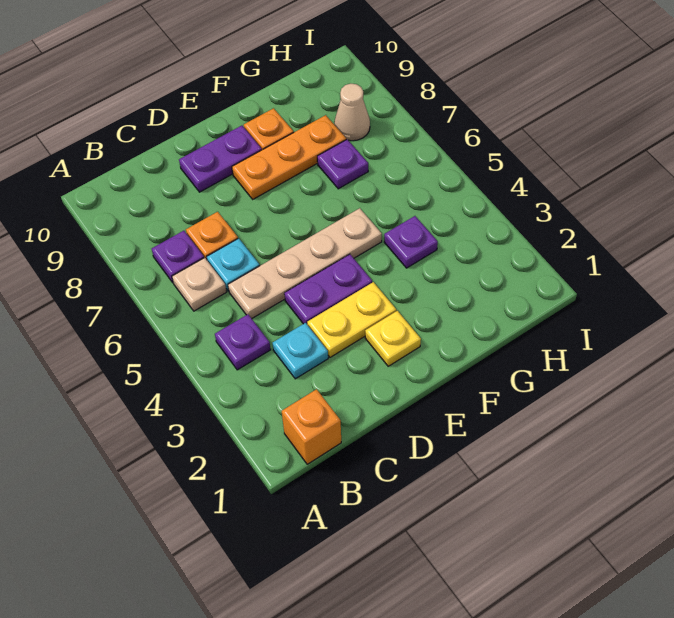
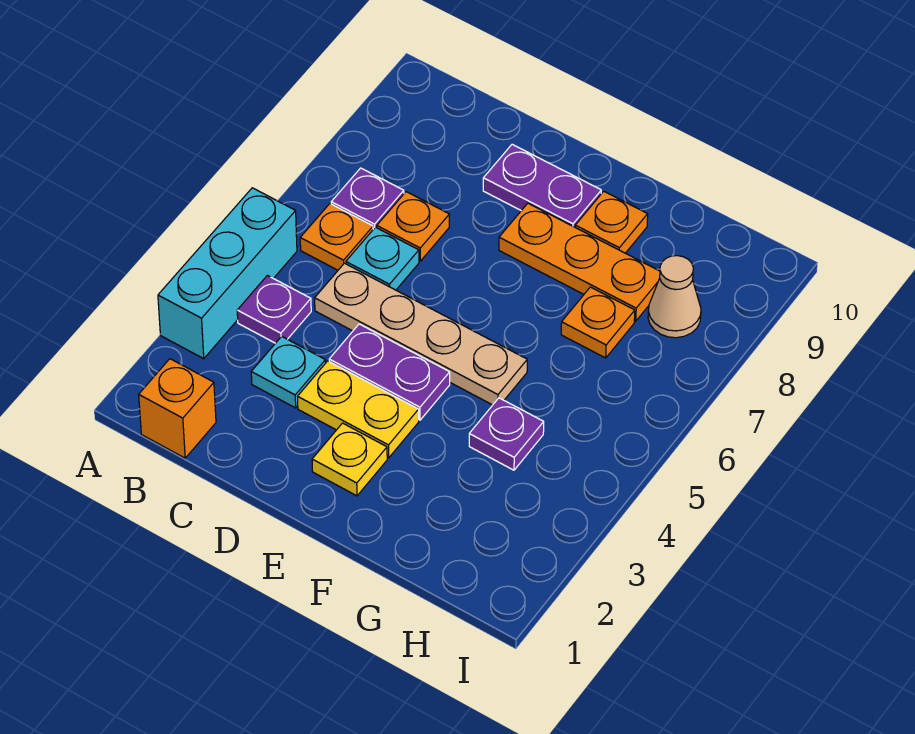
none -> cyan brick A3:A5 level 1
tan plate B6 level 1 -> orange plate B6 level 1
purple plate G7 level 1 -> orange plate G7 level 1

